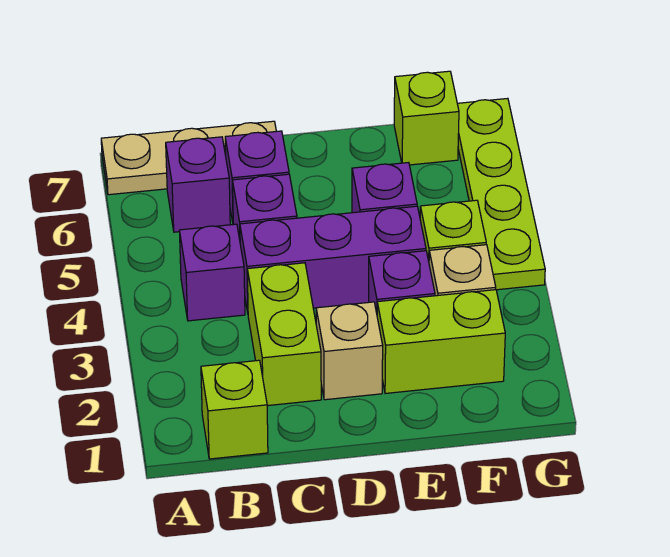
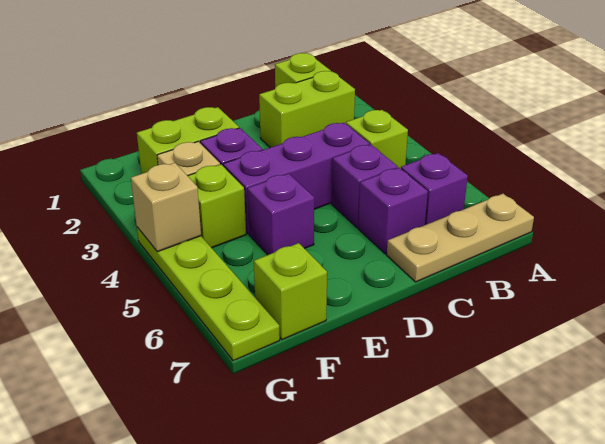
purple brick B4 level 1 -> lime brick B4 level 1
lime brick C2:C3 level 1 -> lime brick B2:C2 level 1
tan brick D2 level 1 -> tan brick G4 level 2

